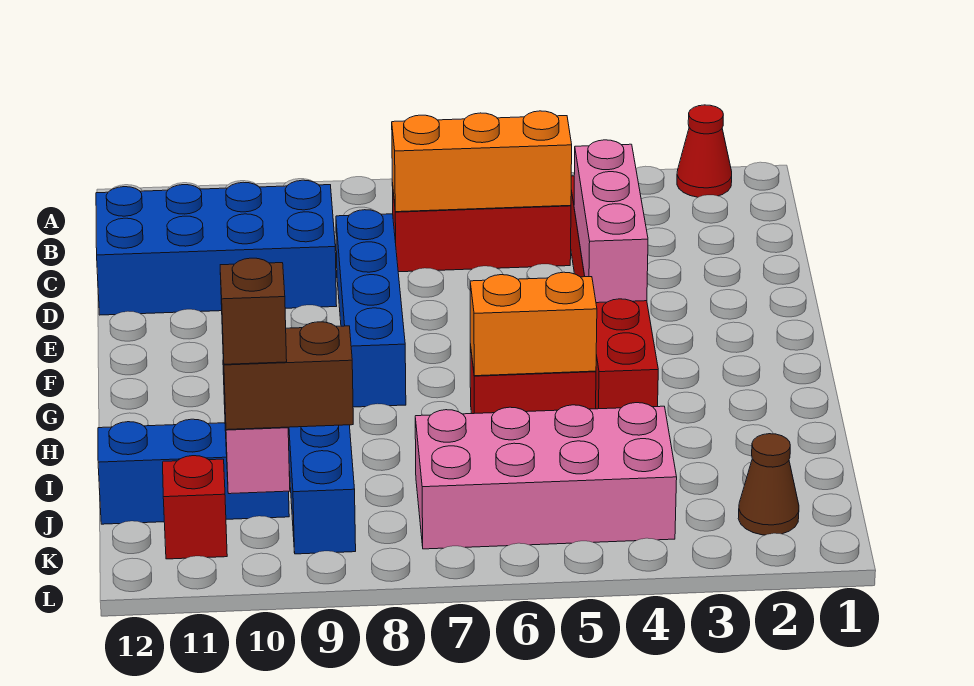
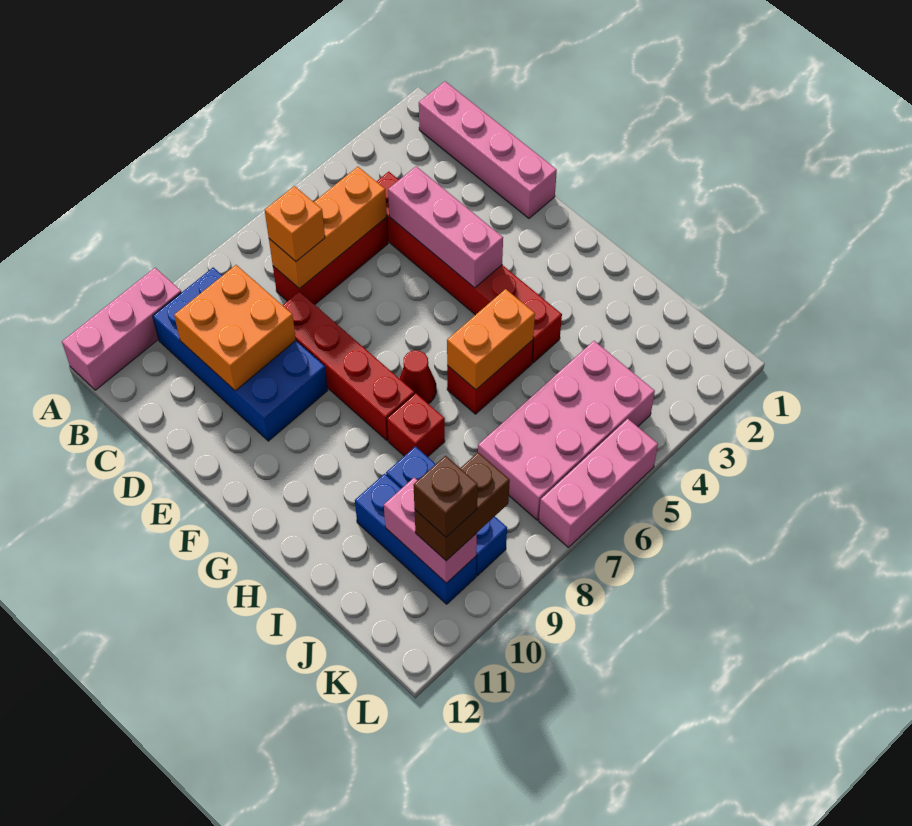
red cone A2 level 1 -> red cone G7 level 1
none -> pink brick A10:A12 level 1
none -> pink brick B1:E1 level 1
none -> orange brick C7 level 3
blue brick C9:D12 level 1 -> blue brick B9:E10 level 1
none -> orange brick C9:D10 level 2
blue brick D8:G8 level 1 -> red brick D8:G8 level 1
blue brick J10:J12 level 1 -> blue brick I10:K10 level 1
brown cone K2 level 1 -> none
red brick K11 level 1 -> red brick H8 level 1
none -> pink brick L5:L7 level 1

